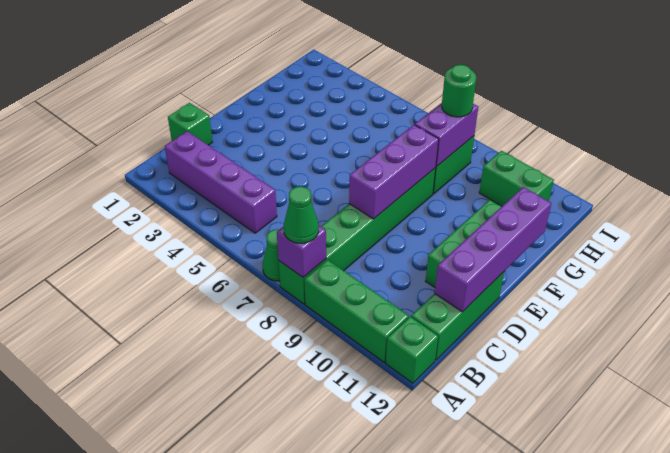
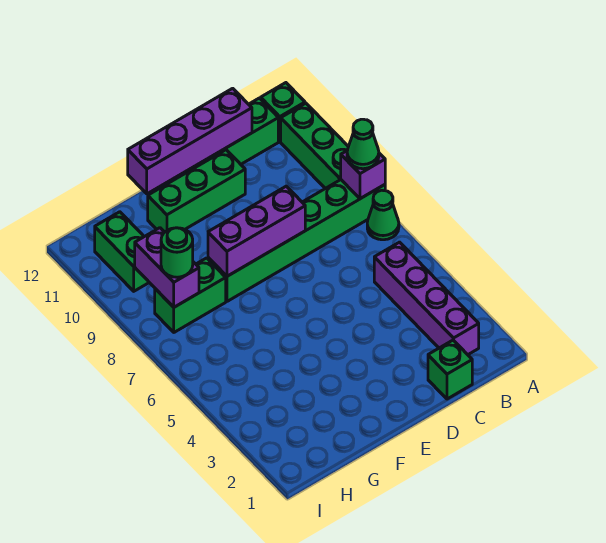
purple brick G8:H8 level 2 -> purple brick H8:H9 level 2

